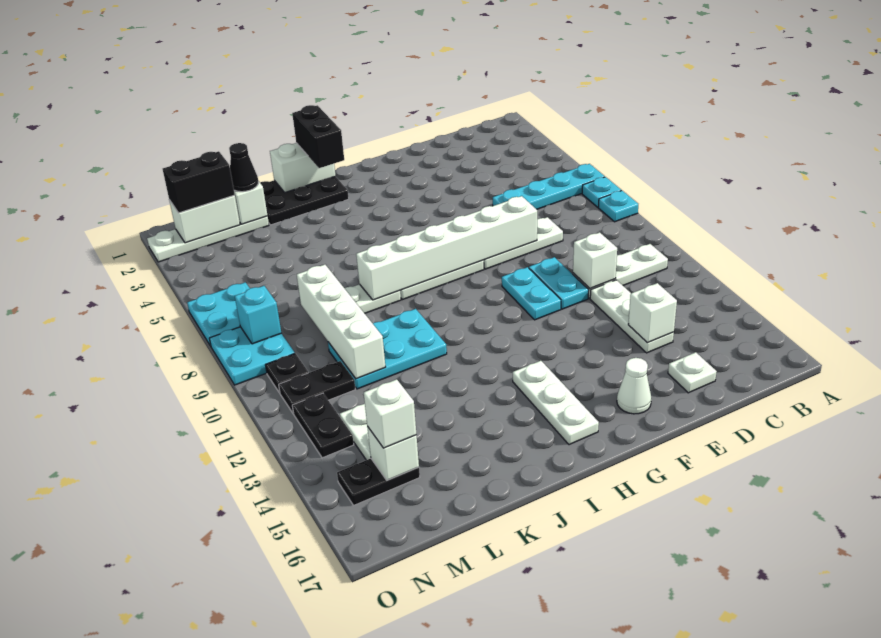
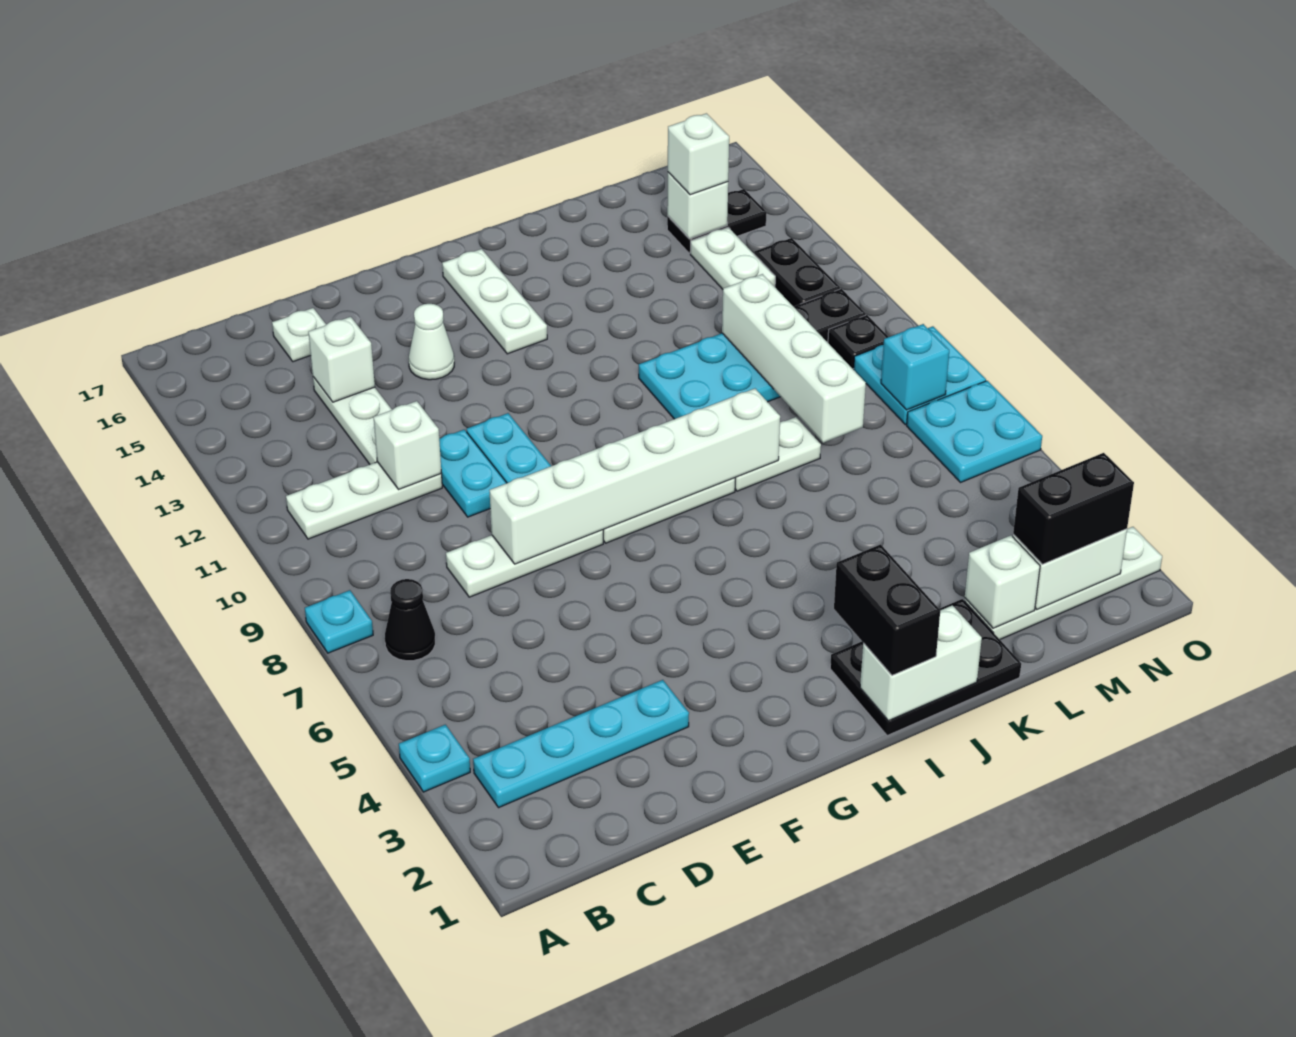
cyan plate A6:D6 level 1 -> cyan plate B3:E3 level 1
cyan plate A7 level 1 -> cyan plate A4 level 1
white cone F16 level 1 -> white cone F14 level 1
black cone L2 level 3 -> black cone B7 level 1

